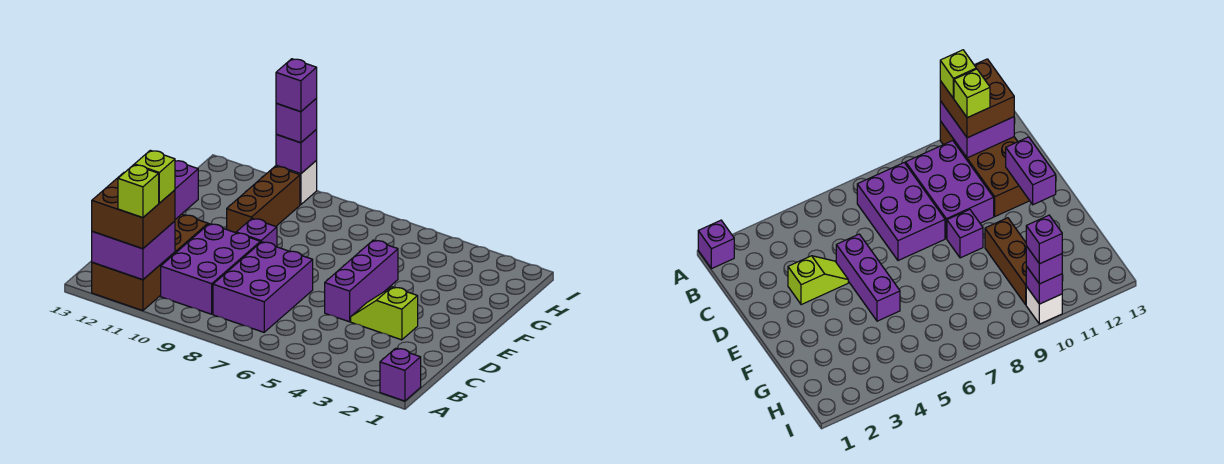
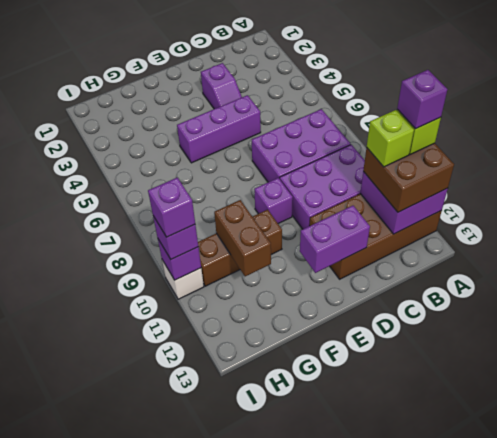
purple brick A1 level 1 -> purple brick A11 level 5
lime slope D3:D4 level 1 top 3 -> purple slope D3:D4 level 1 top 3
none -> brown brick G10:G11 level 2

